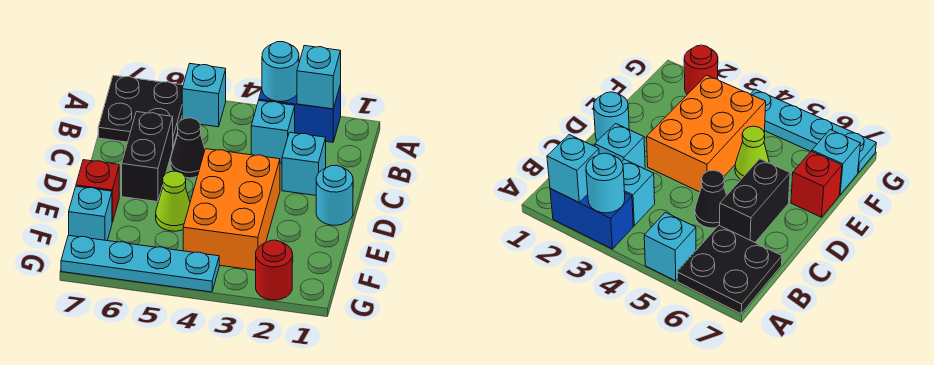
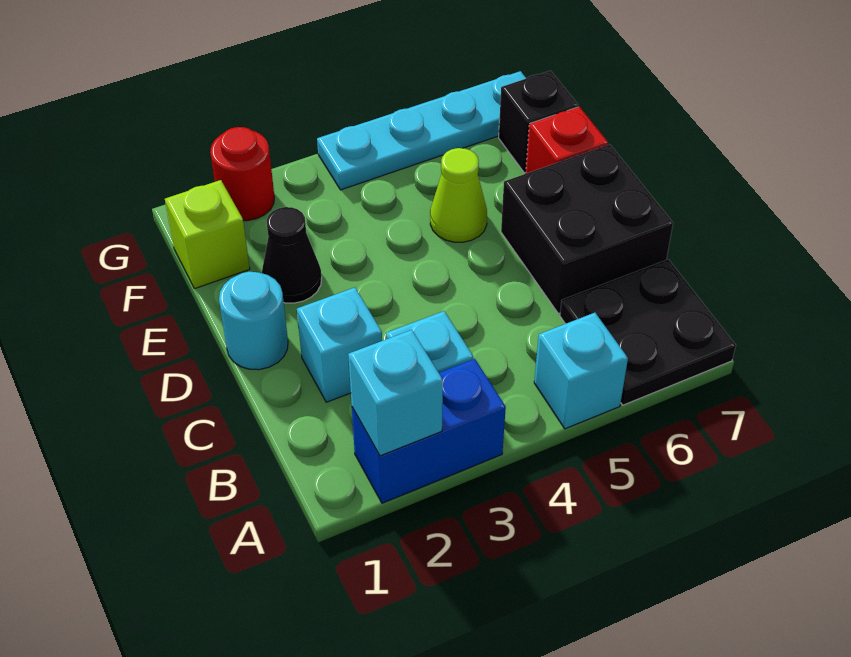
cyan round brick A3 level 2 -> none
black cone C5 level 1 -> black cone E2 level 1
black brick C6:D6 level 1 -> black brick C6:D7 level 1
orange brick D3:F4 level 1 -> none
none -> lime brick F1 level 1
cyan brick F7 level 1 -> black brick F7 level 1

